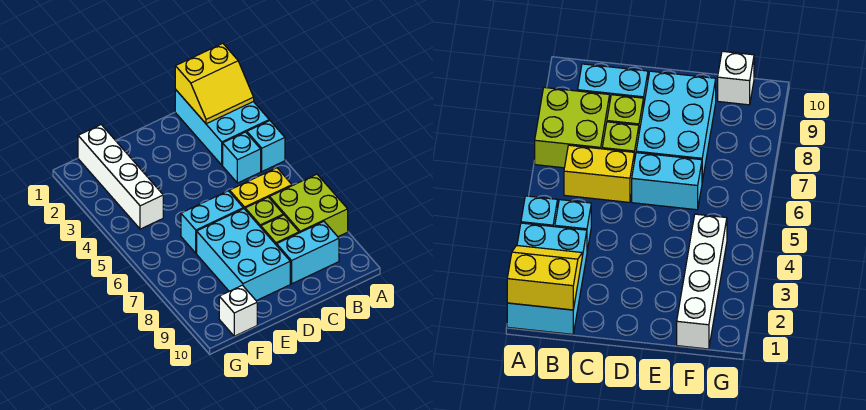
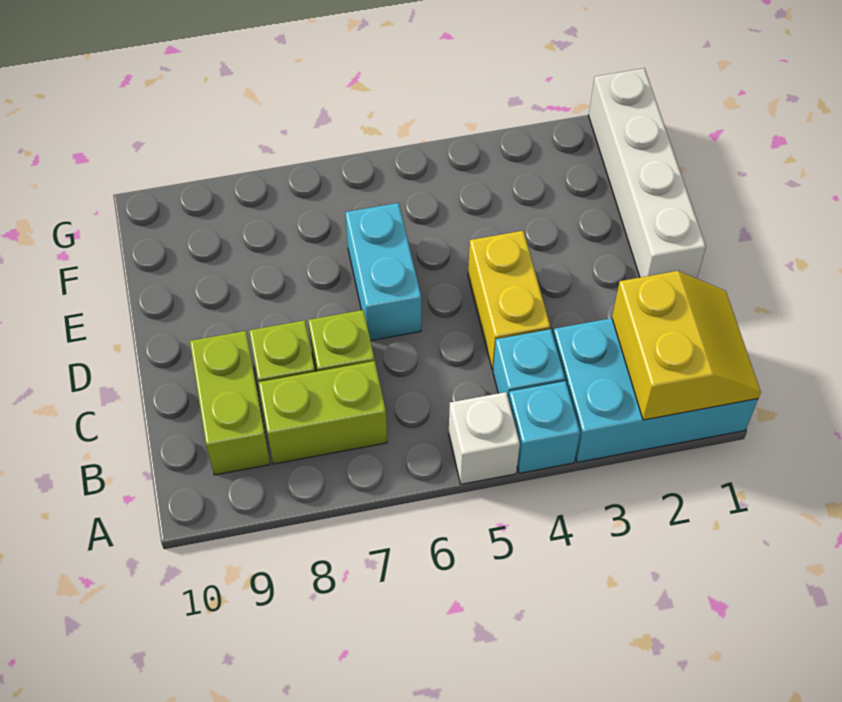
yellow slope A1:B2 level 2 top 1 -> yellow slope A1:B2 level 2 top 2
lime brick A7:B8 level 1 -> lime brick B7:B8 level 1
yellow brick B6:C6 level 1 -> yellow brick C4:D4 level 1
cyan brick B9:C9 level 1 -> lime brick B9:C9 level 1
cyan brick D7:E9 level 1 -> none
white brick F1:F4 level 1 -> white brick D1:G1 level 1
white brick F10 level 1 -> white brick A5 level 1

